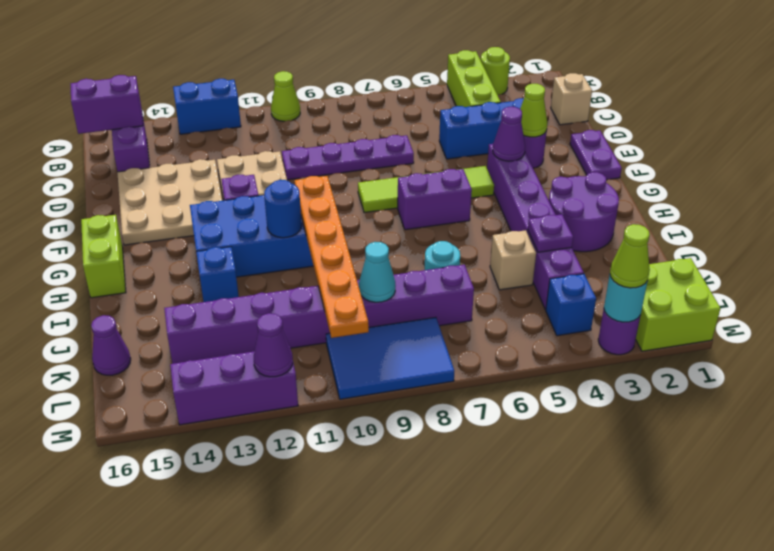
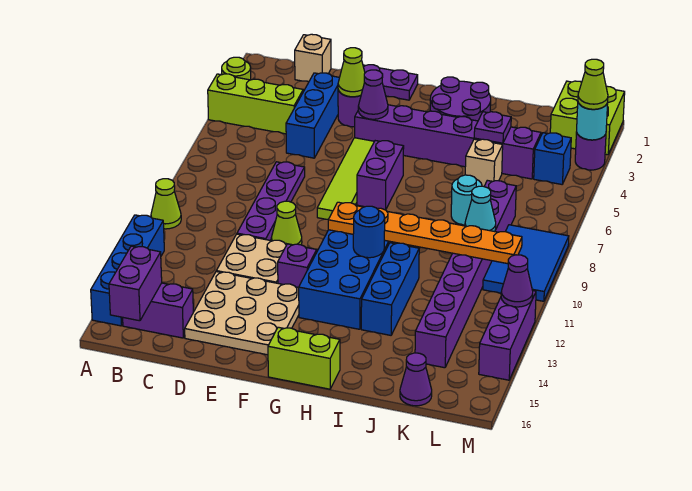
blue brick A12:A13 level 1 -> blue brick A12:A15 level 1
none -> lime cone E10 level 1
blue brick I13 level 1 -> blue brick I11:I13 level 1

